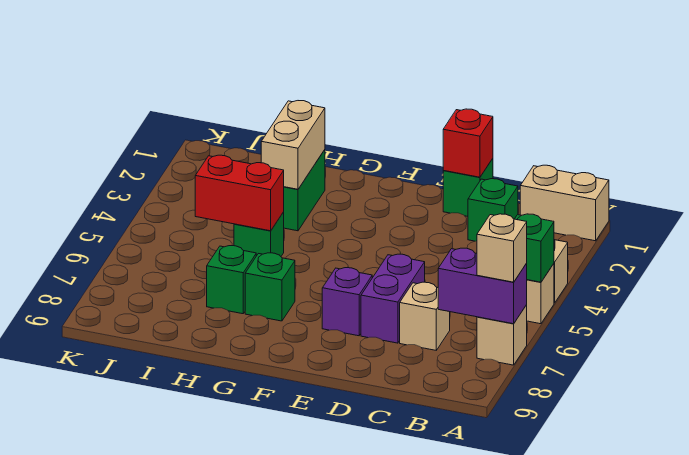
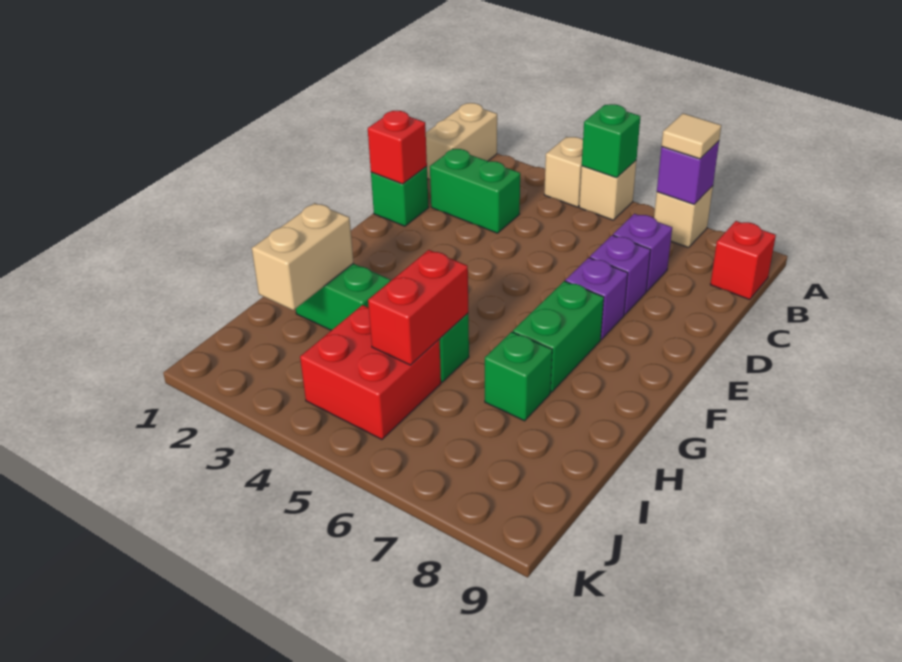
purple brick A7:B7 level 2 -> purple brick A7 level 2
tan brick A7 level 3 -> tan tile A7 level 3
none -> red brick B9 level 1
green brick C2 level 1 -> green brick C2:C3 level 1
tan brick C7 level 1 -> purple brick C7 level 1
purple brick D6:D7 level 1 -> purple brick D7 level 1
green brick G7 level 1 -> green brick F7:G7 level 1
tan brick H2:H3 level 2 -> tan brick H2:I2 level 2
none -> red brick I4:J5 level 1

